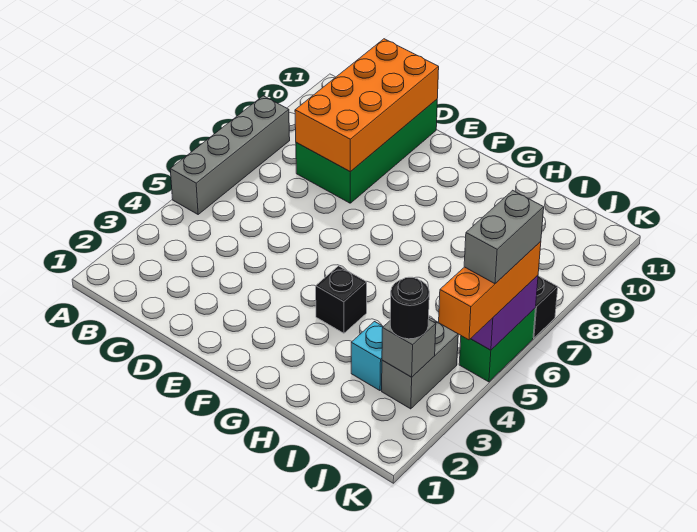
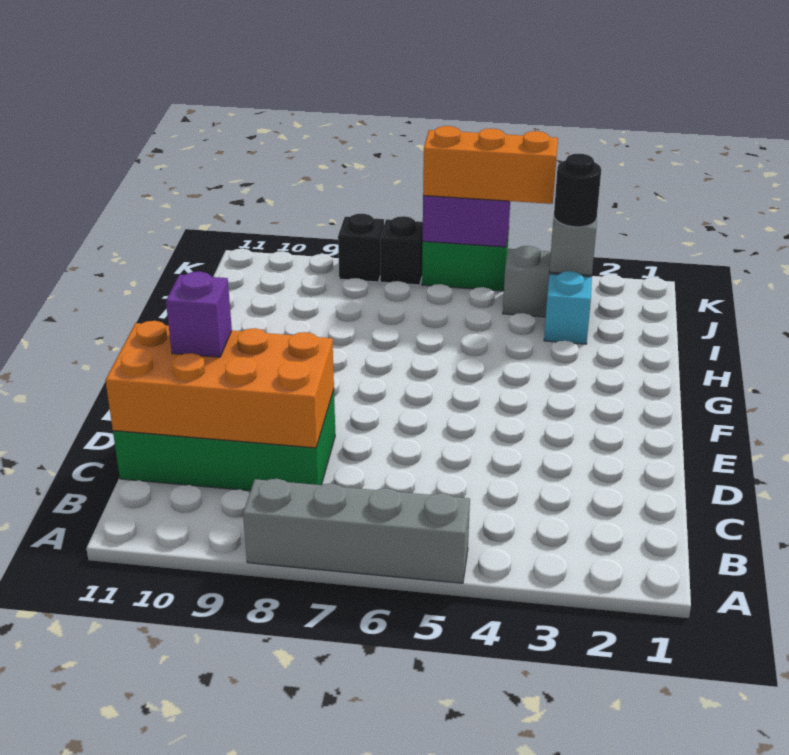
none -> purple brick D10 level 3
black brick G4 level 1 -> black brick K8 level 1
grey brick K5:K6 level 4 -> none

